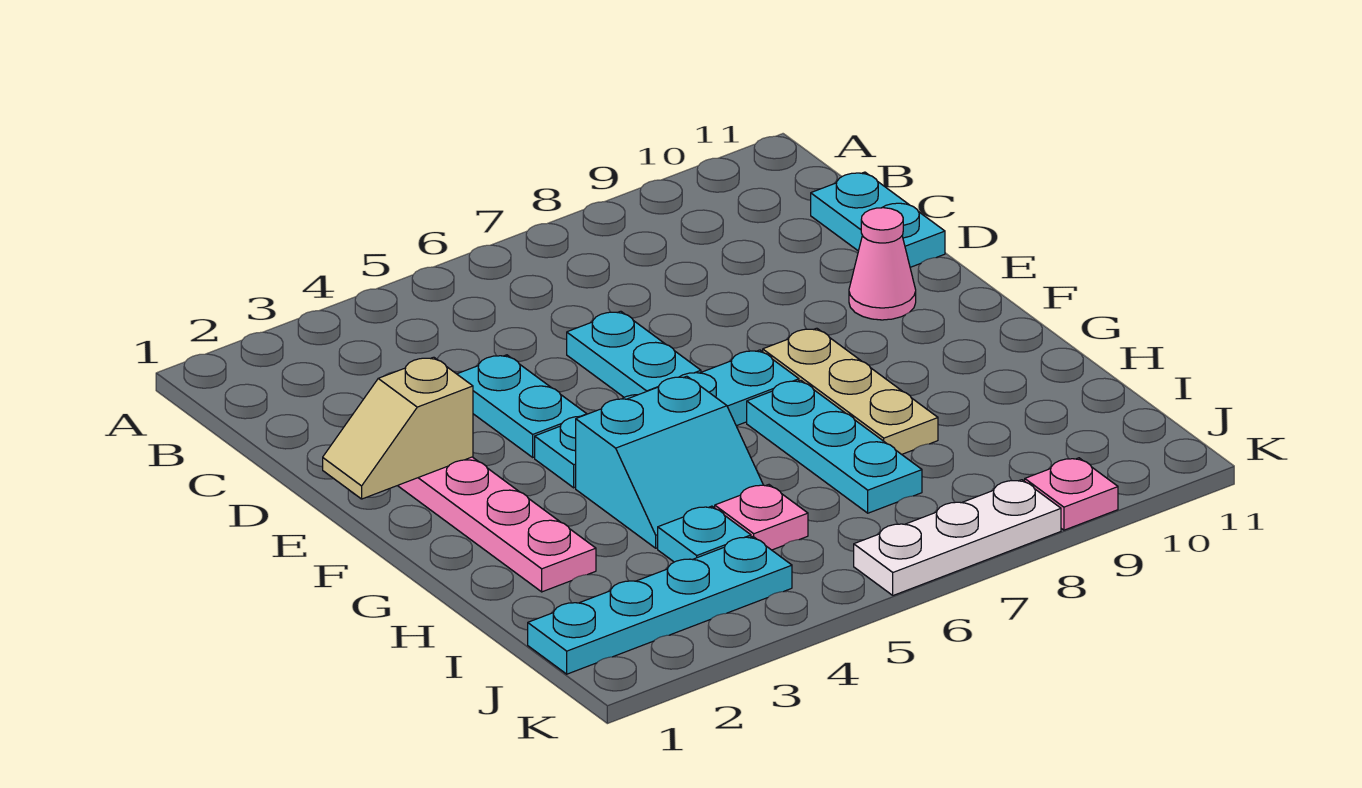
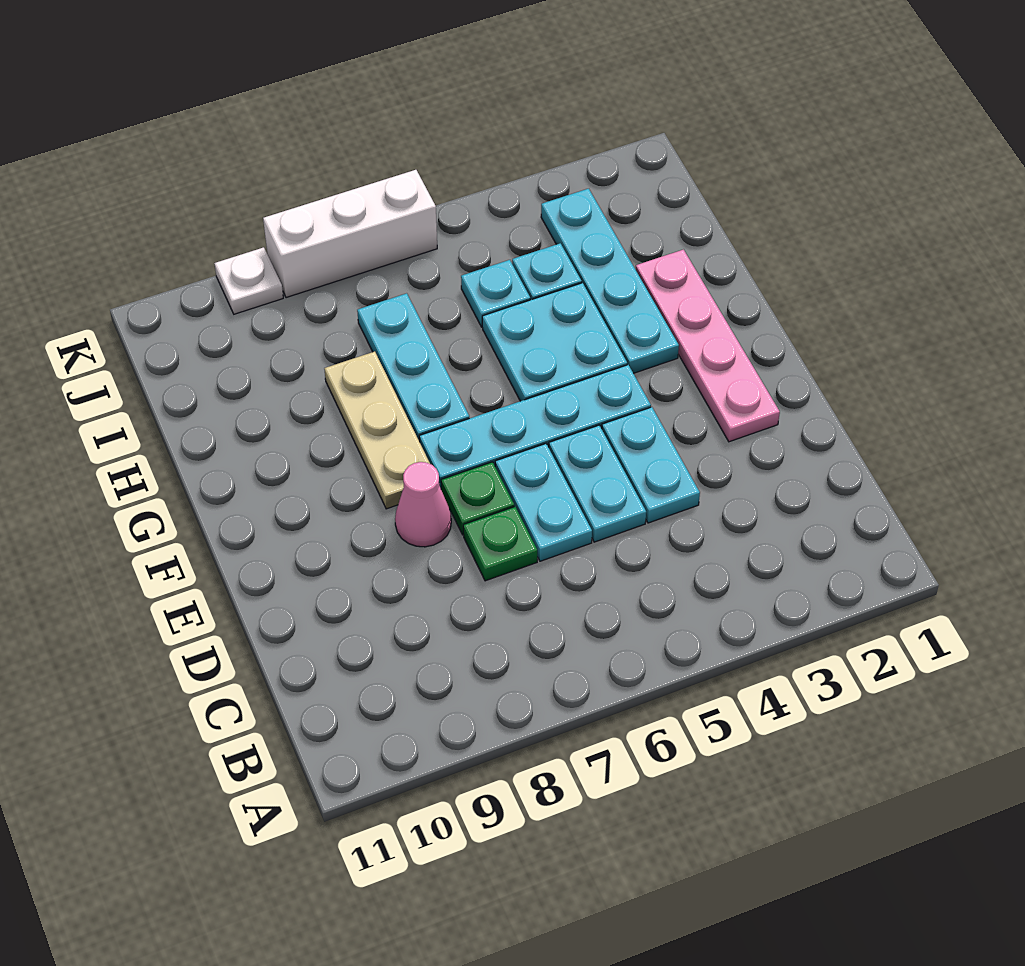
cyan plate C11:D11 level 1 -> cyan plate D5:E5 level 1
none -> green plate D7 level 1
tan slope E1:E2 level 2 top 2 -> none
none -> green plate E7 level 1
pink cone E10 level 1 -> pink cone E8 level 1
cyan slope G4:H5 level 1 top G -> cyan plate G4:H5 level 1
pink plate I5 level 1 -> cyan plate I5 level 1
cyan plate J1:J4 level 1 -> cyan plate G3:J3 level 1
white plate K6:K8 level 1 -> white brick K6:K8 level 1
pink plate K9 level 1 -> white plate K9 level 1

